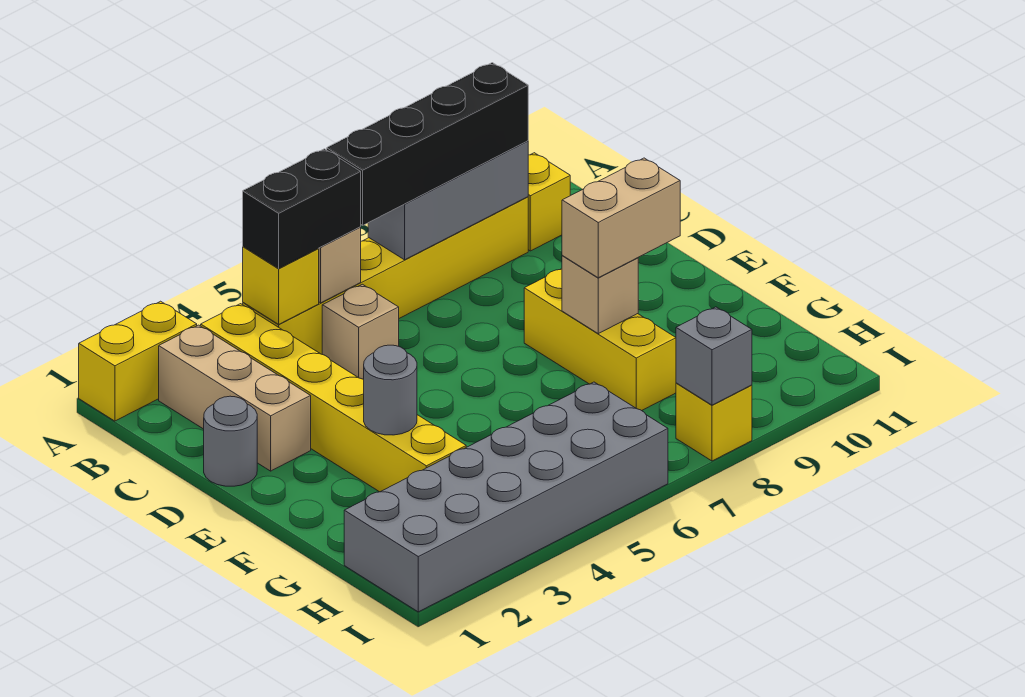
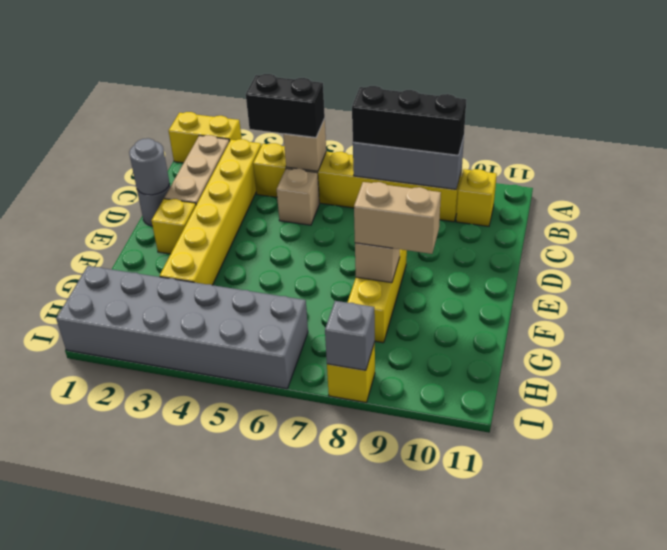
yellow brick B4 level 2 -> yellow brick E2 level 1
black brick B6:B9 level 3 -> black brick B7:B9 level 3
grey round brick F3 level 2 -> grey round brick D1 level 2

